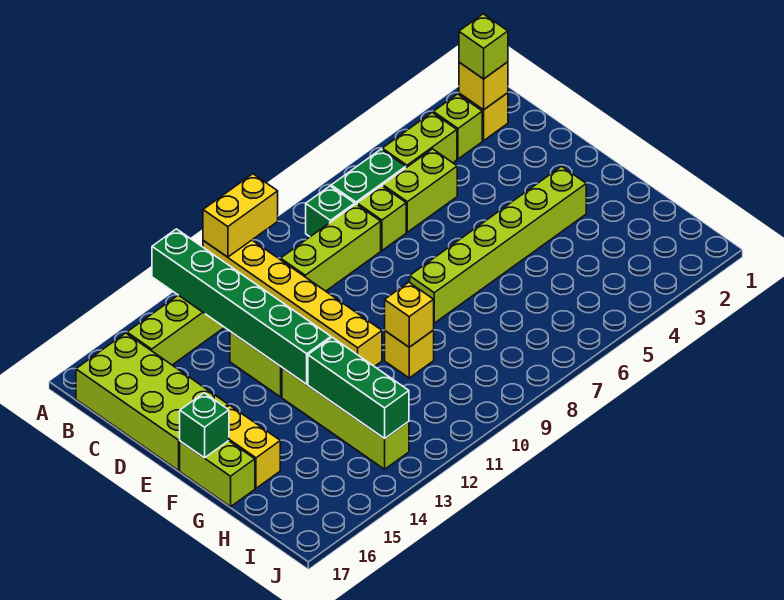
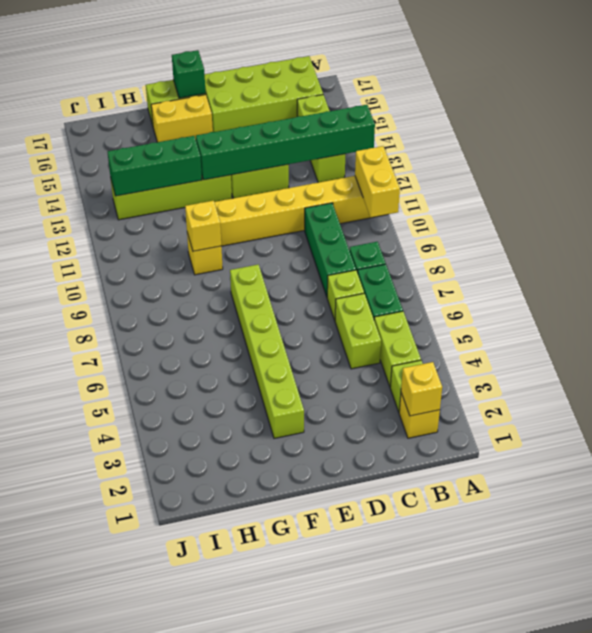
lime brick B2 level 3 -> none
lime brick C8:C10 level 1 -> green brick C8:C10 level 1

